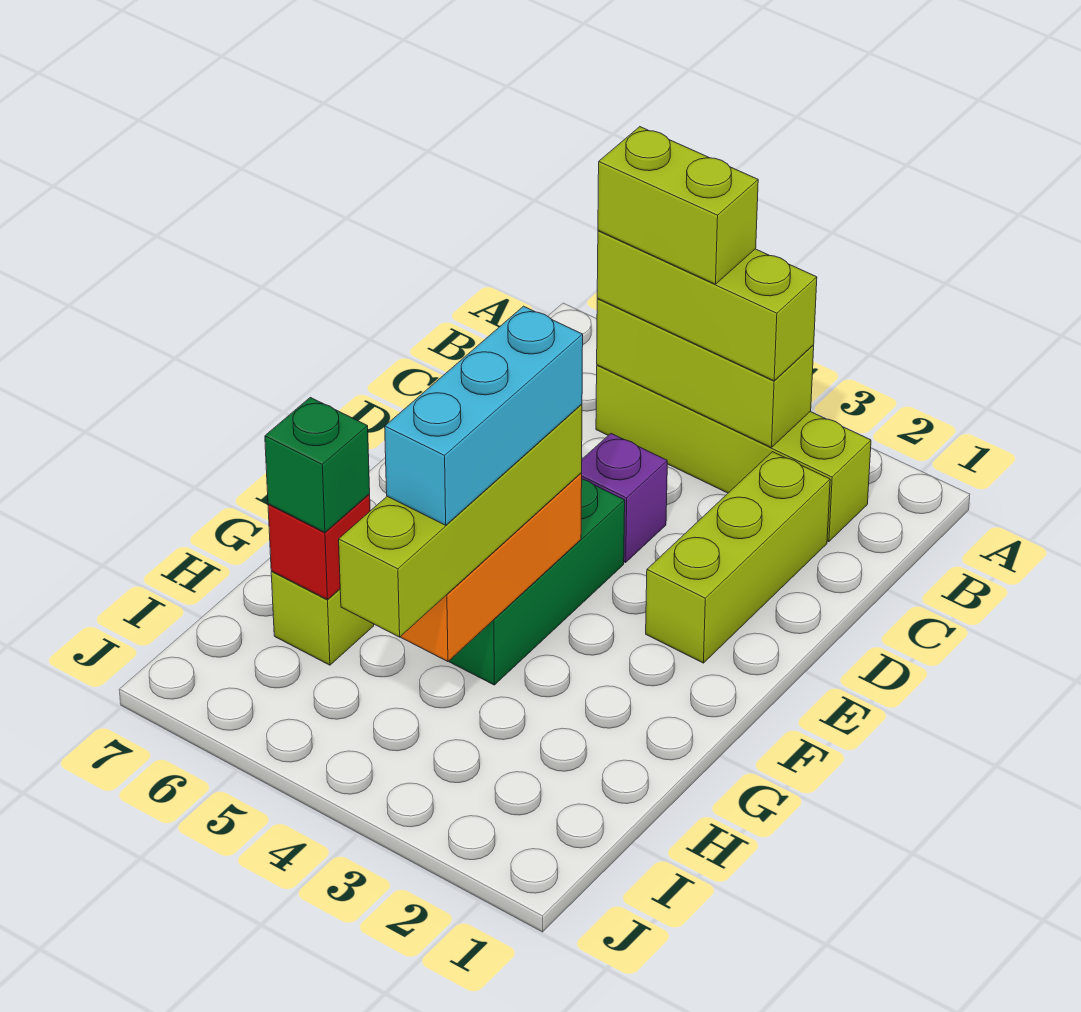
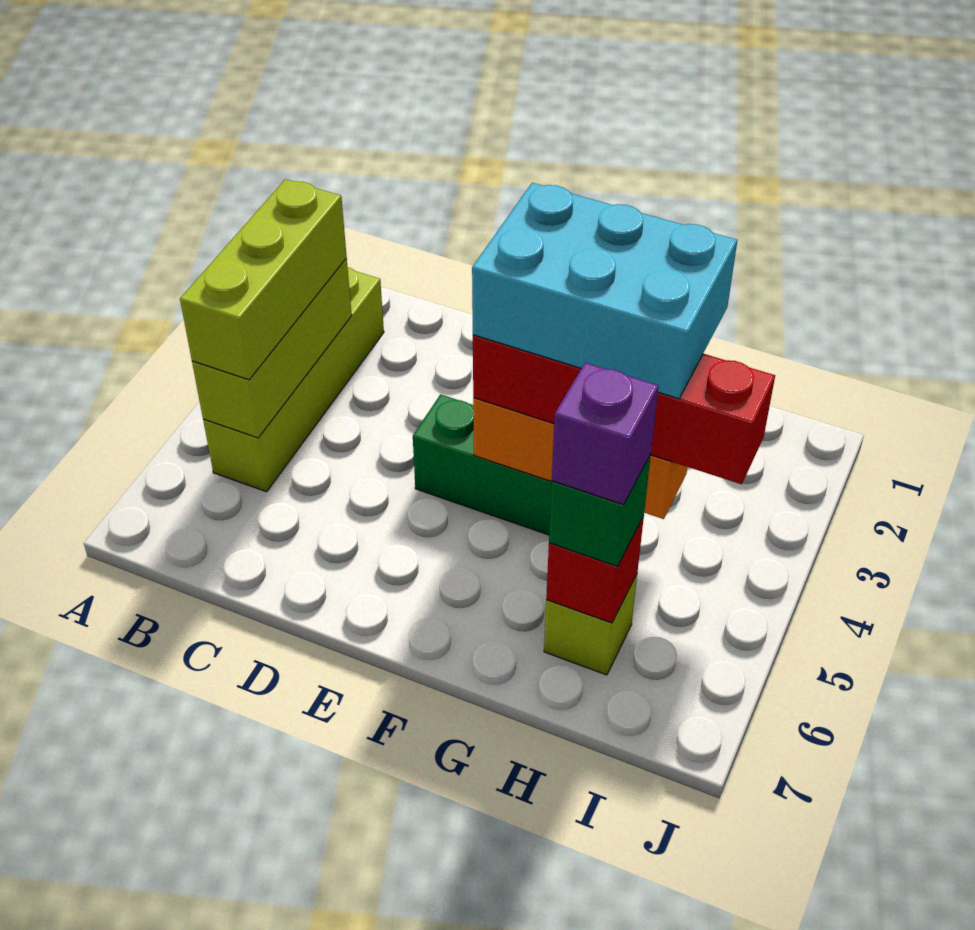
lime brick B4:B5 level 4 -> none
lime brick C2:E2 level 1 -> none
purple brick D4 level 1 -> purple brick H6 level 4
lime brick F4:I4 level 3 -> red brick F4:I4 level 3
cyan brick F4:H4 level 4 -> cyan brick F3:H4 level 4

